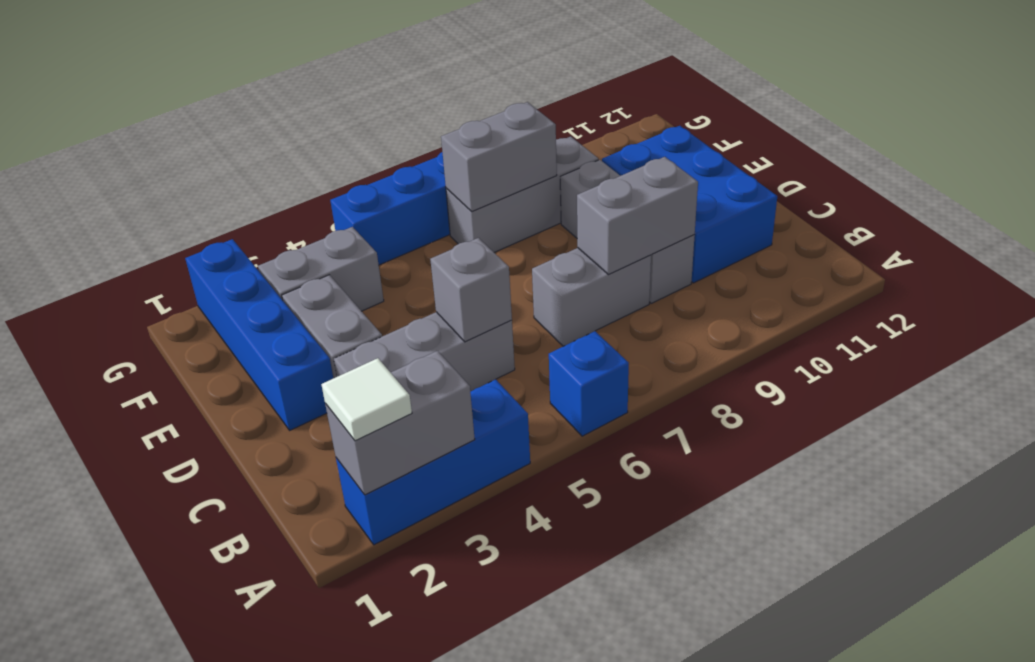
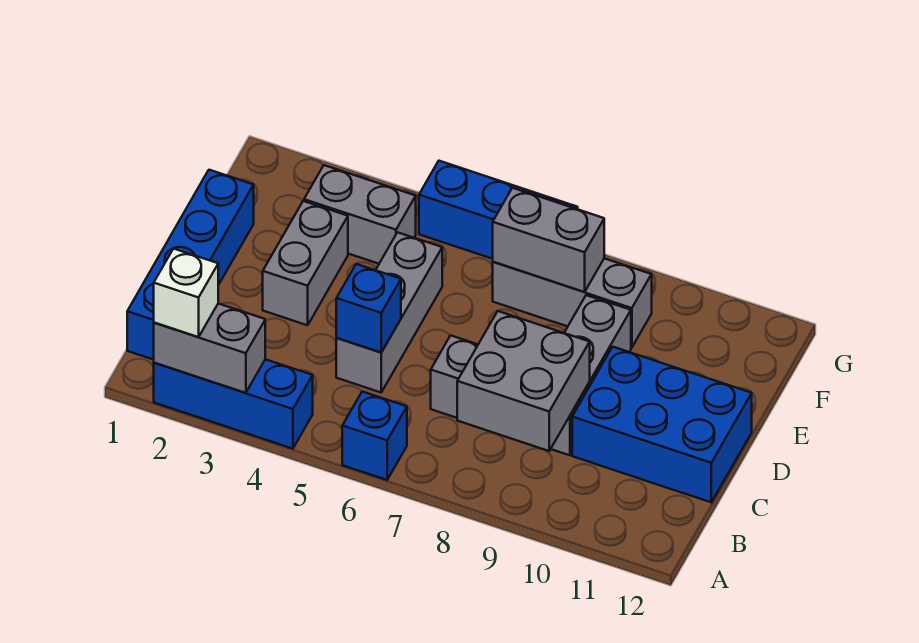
white tile A2 level 3 -> white brick A2 level 3
grey brick C3:C5 level 1 -> grey brick C5:E5 level 1
grey brick C5 level 2 -> blue brick C5 level 2
grey brick C8:C9 level 2 -> grey brick B8:C9 level 2
blue brick C10:E11 level 1 -> blue brick C10:D12 level 1
blue brick D2:G2 level 1 -> blue brick B1:E1 level 1

